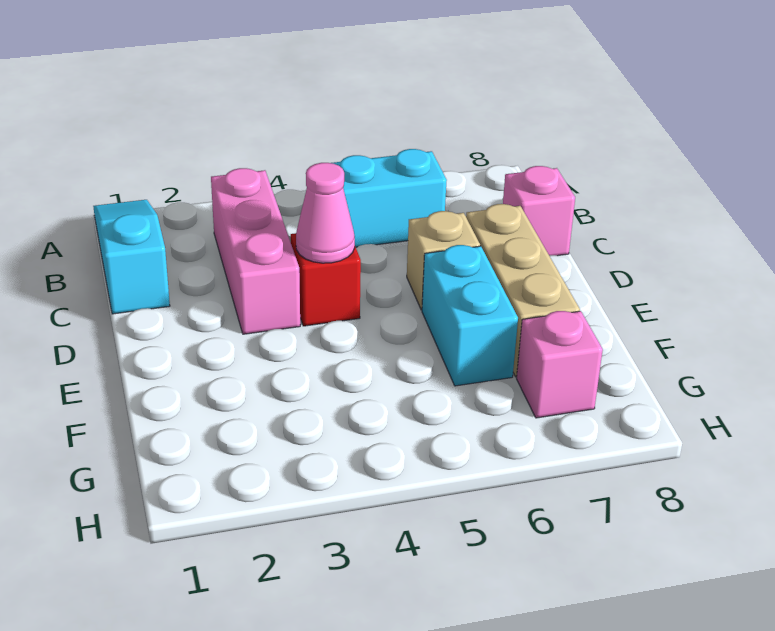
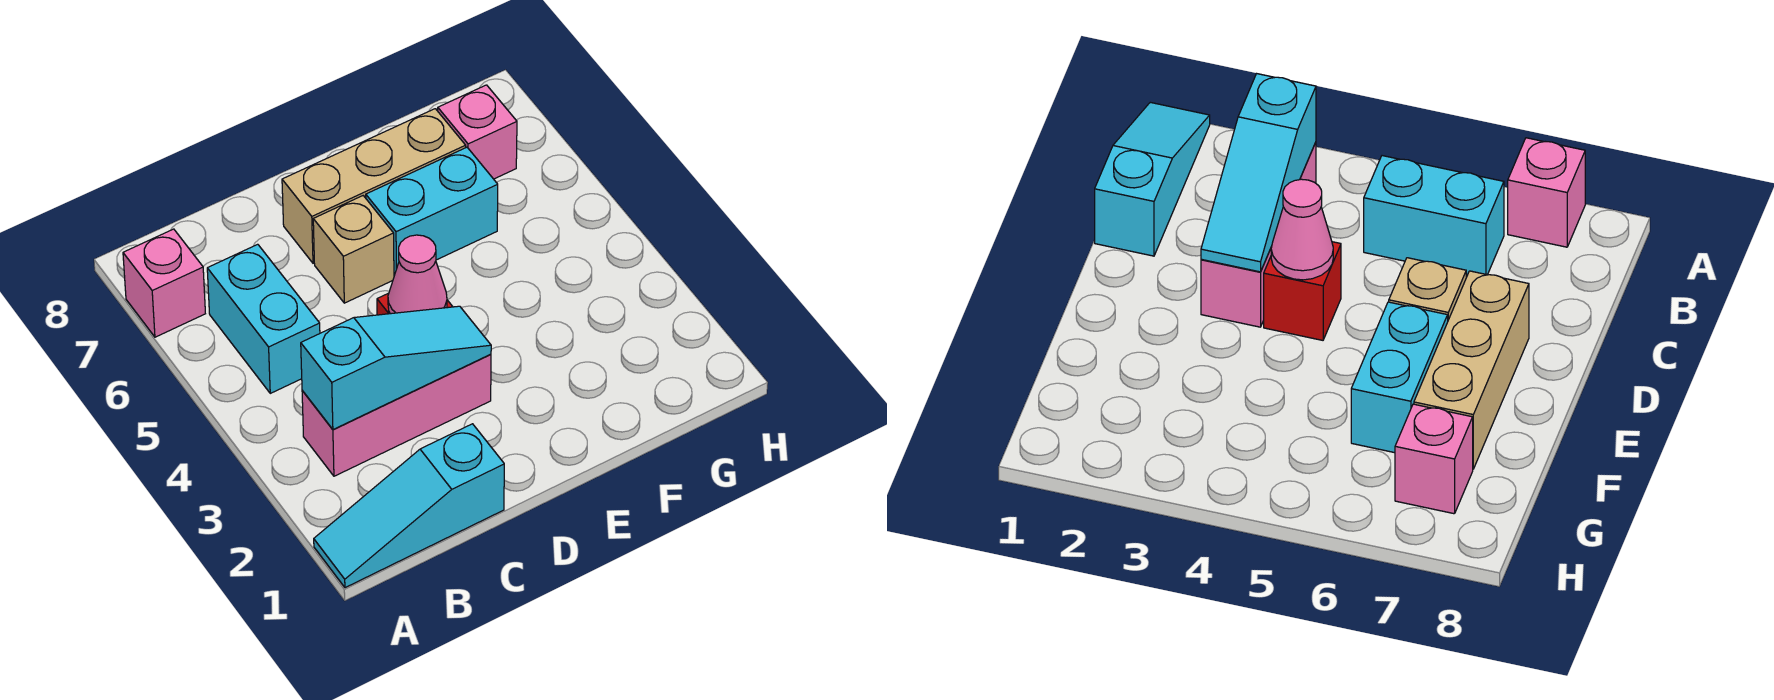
none -> cyan slope B3:D3 level 2 top B
pink brick C8 level 1 -> pink brick A7 level 1

